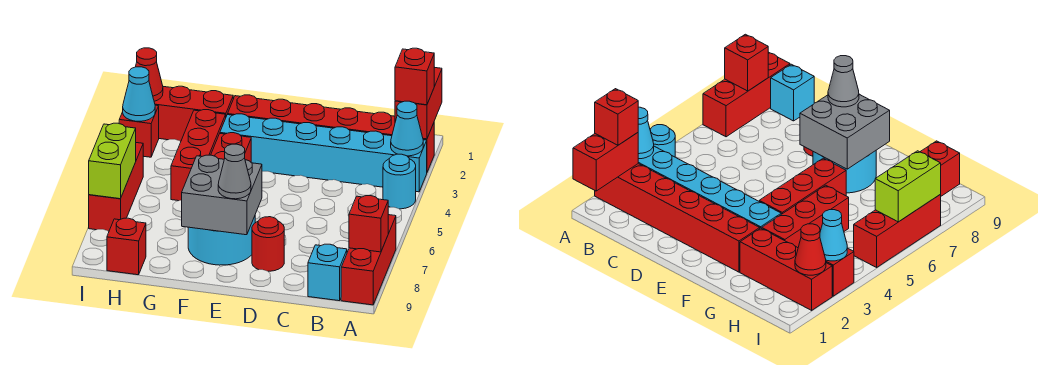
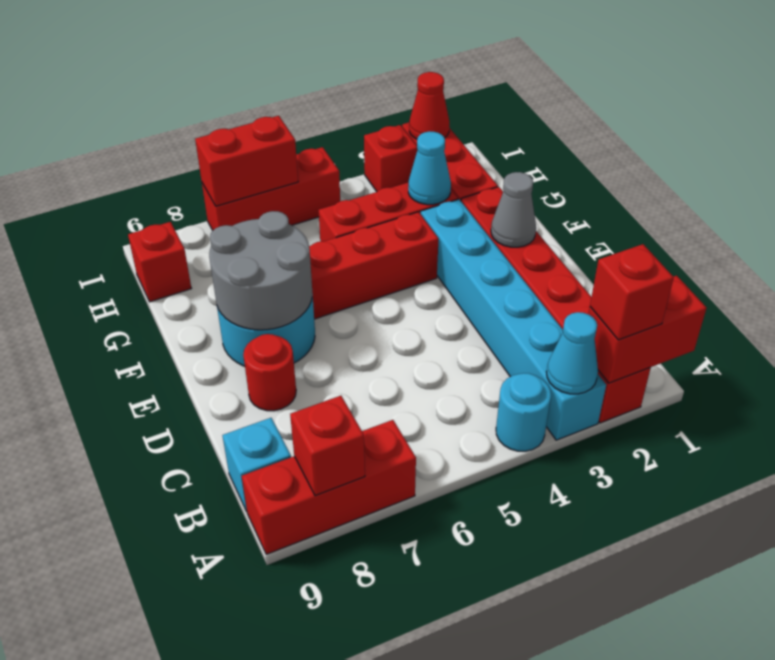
grey brick E7:F8 level 2 -> grey round brick E7:F8 level 2
grey cone E8 level 3 -> grey cone E2 level 2
cyan cone I3 level 2 -> cyan cone G3 level 2
lime brick I6:I7 level 2 -> red brick I6:I7 level 2

